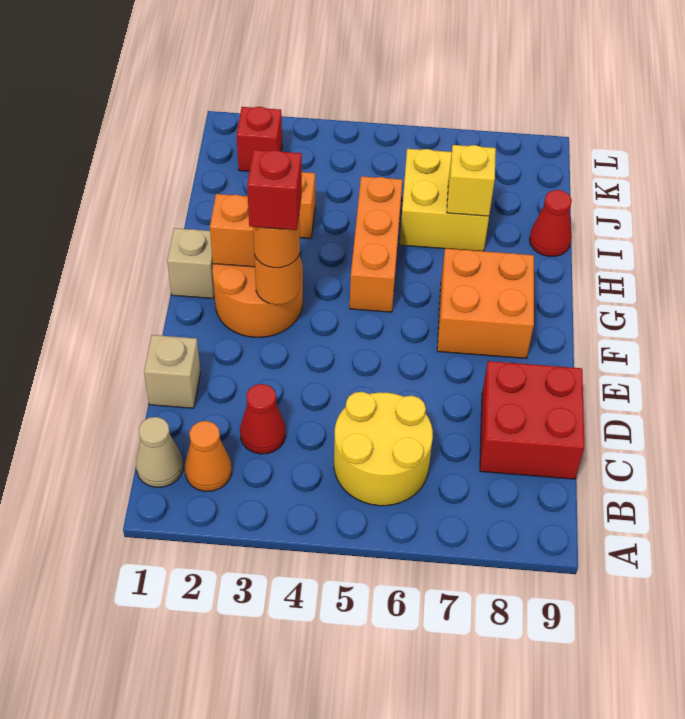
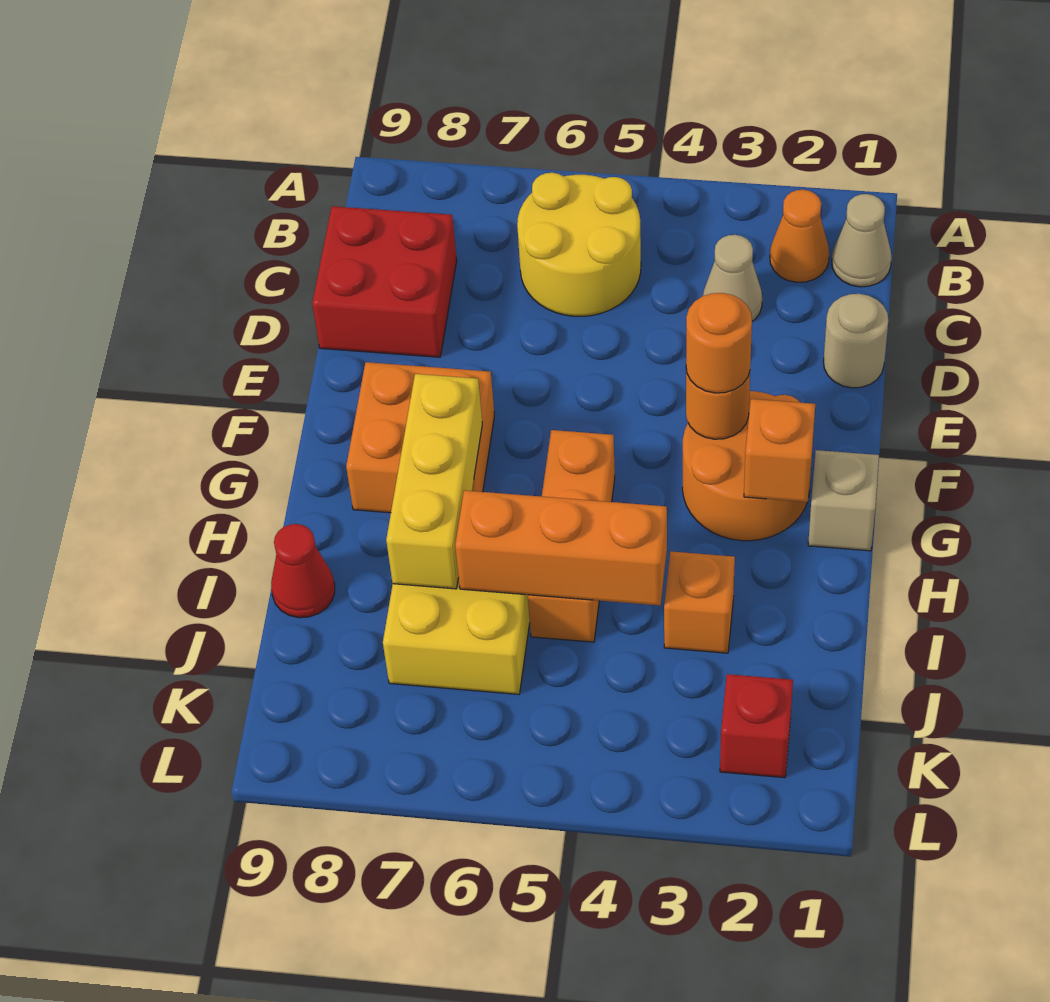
red cone C3 level 1 -> tan cone C3 level 1
tan brick D1 level 1 -> tan round brick D1 level 1
red brick F3 level 4 -> none
none -> orange brick I4:I6 level 2
yellow brick I7 level 2 -> yellow brick G7:I7 level 2

